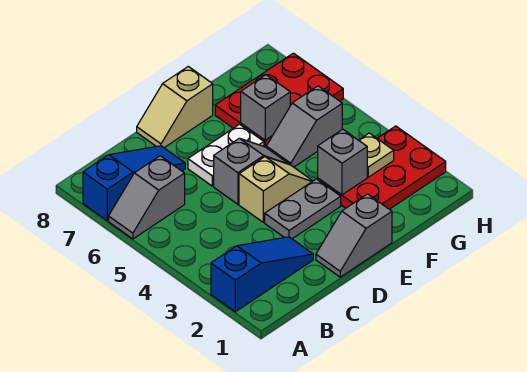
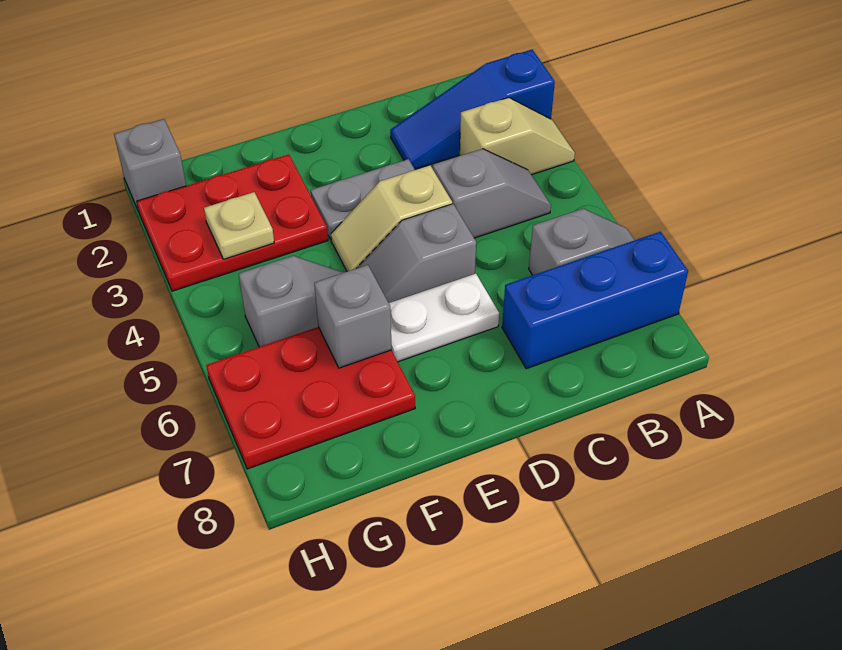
blue slope A7:C7 level 1 top A -> blue brick A7:C7 level 1
grey slope D1:E1 level 1 top E -> grey slope B4:C4 level 1 top C
tan slope D8:E8 level 1 top E -> tan slope A3:B3 level 1 top B
grey brick F3 level 2 -> grey brick H1 level 1

